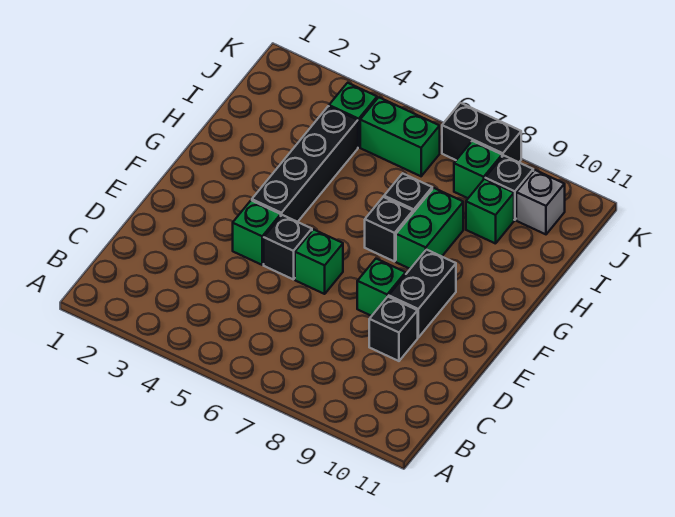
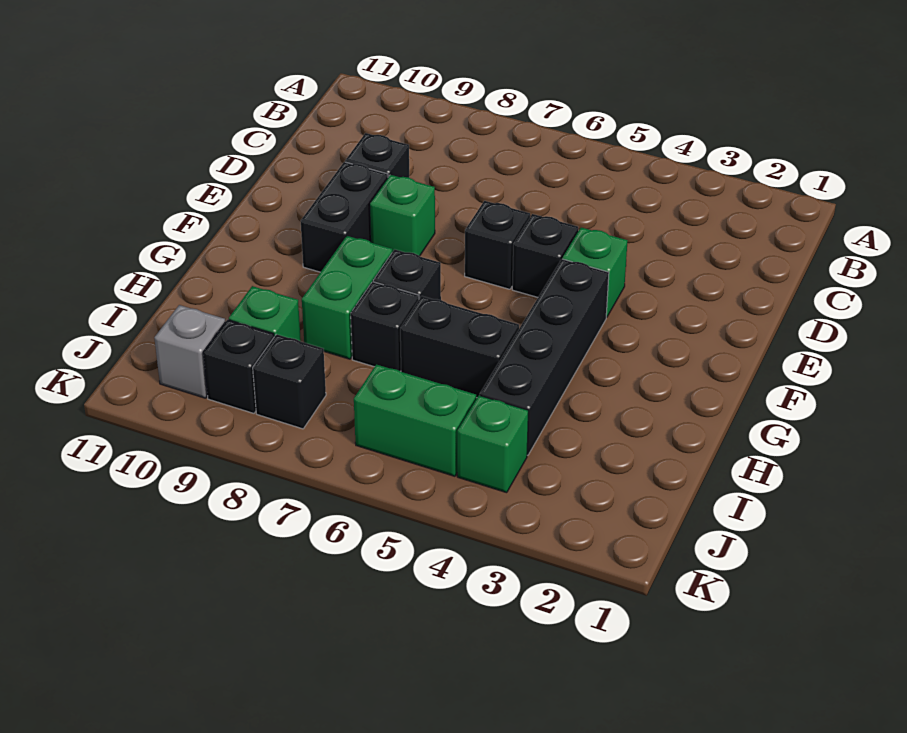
green brick E6 level 1 -> black brick E6 level 1
green brick J8 level 1 -> black brick J8 level 1
black brick K7:K8 level 1 -> black brick H5:H6 level 1

